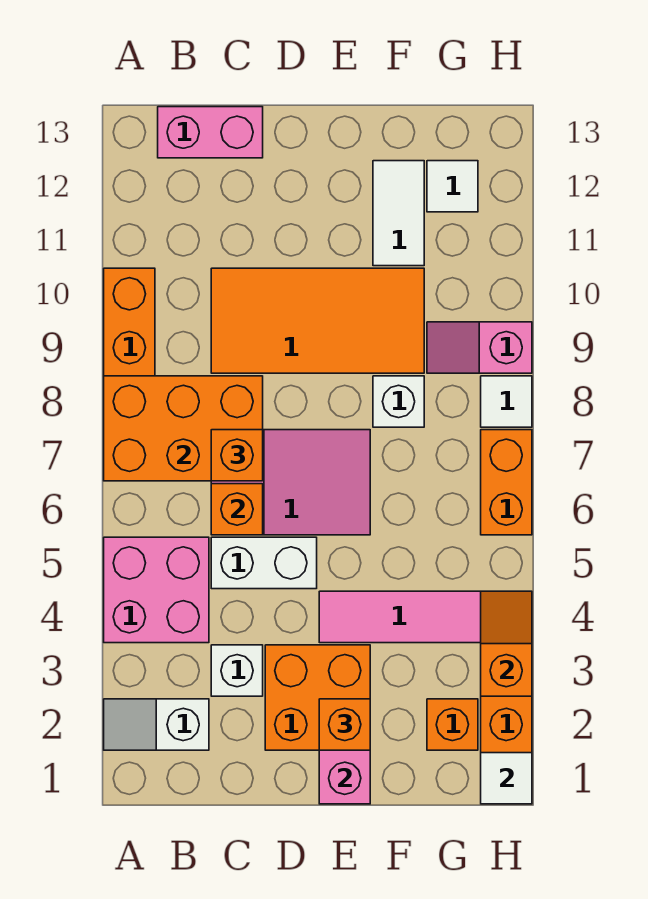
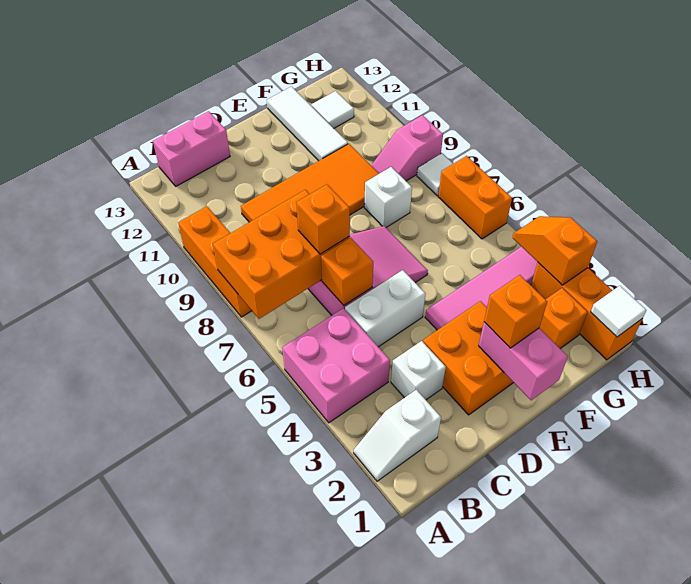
white tile F11:F12 level 1 -> white tile F11:F13 level 1

